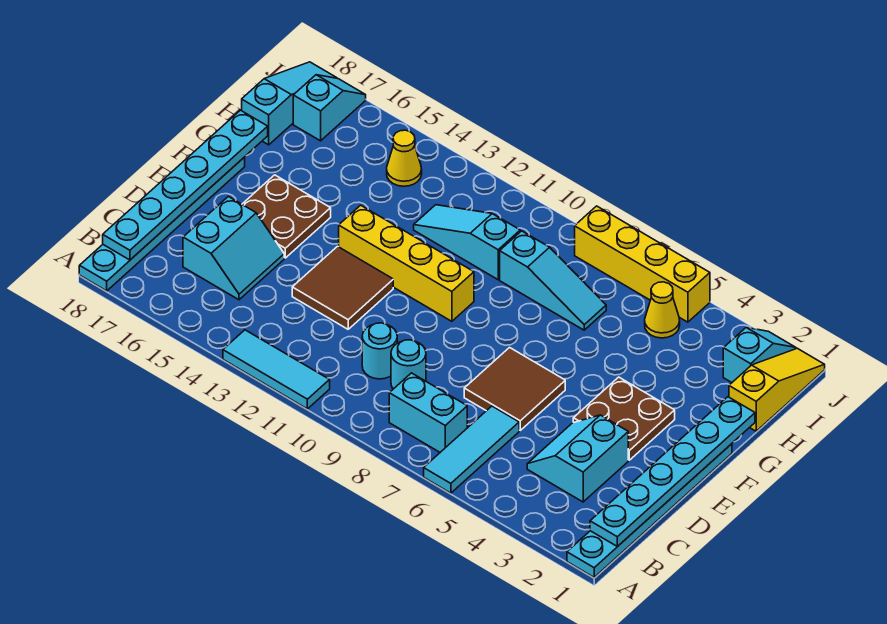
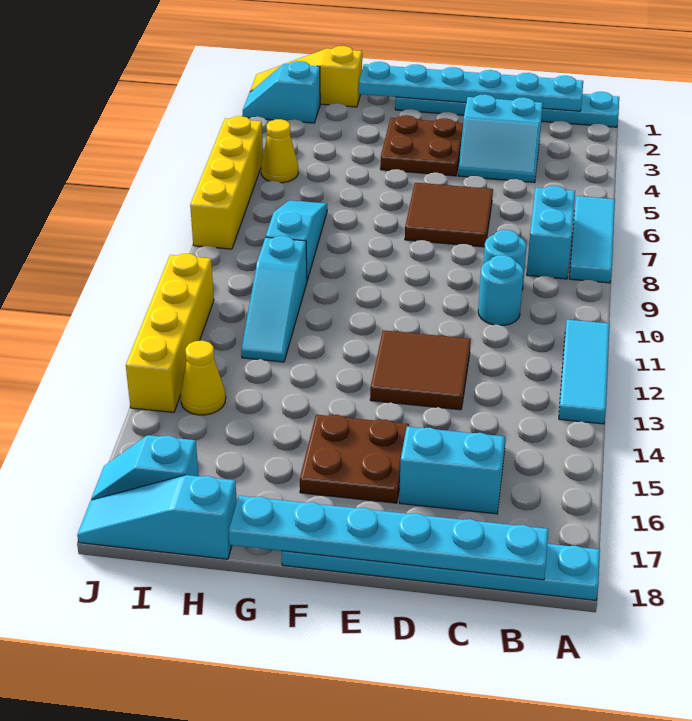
cyan tile A6:C6 level 1 -> cyan tile A6:A8 level 1
yellow brick F10:F13 level 1 -> yellow brick J11:J14 level 1

